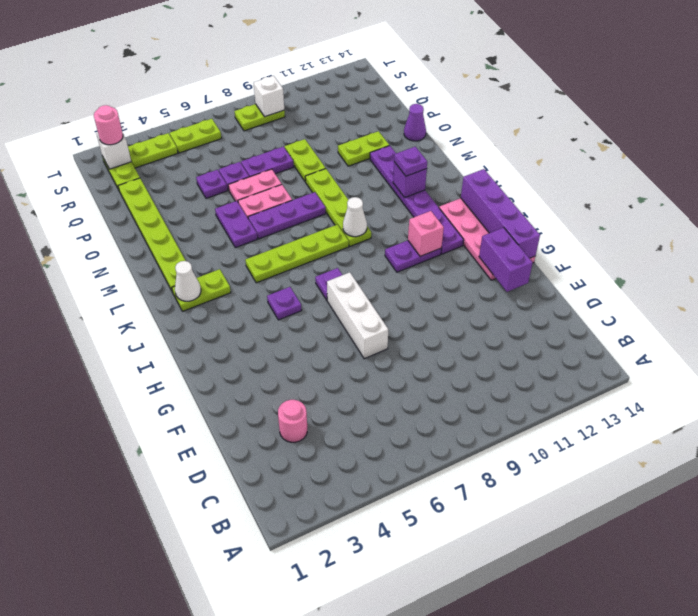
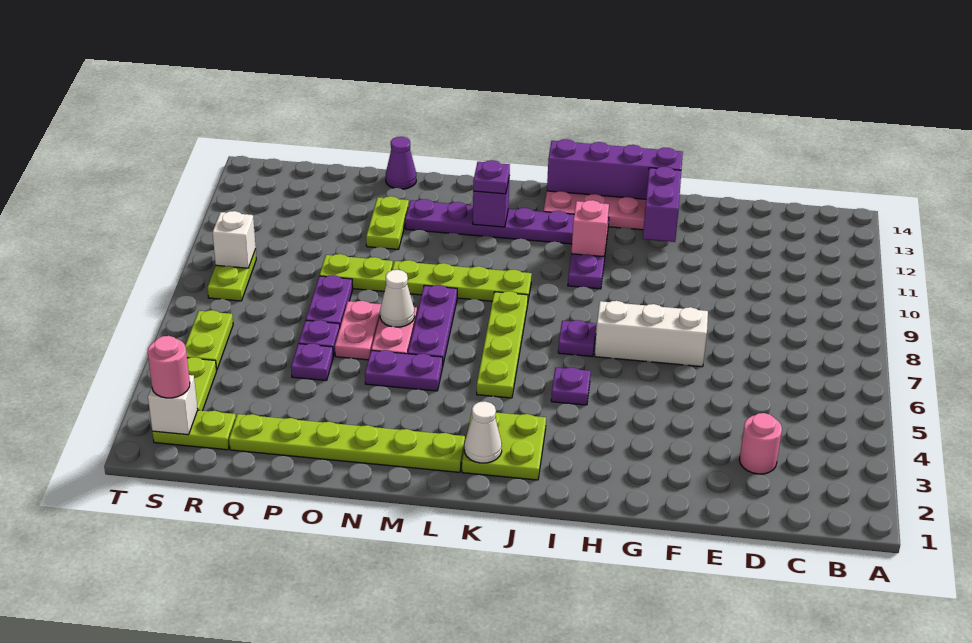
purple brick F13:G13 level 2 -> purple brick G12:G13 level 2
lime plate K2:K3 level 1 -> lime plate J2:K3 level 1
white cone K9 level 2 -> white cone N7 level 2

